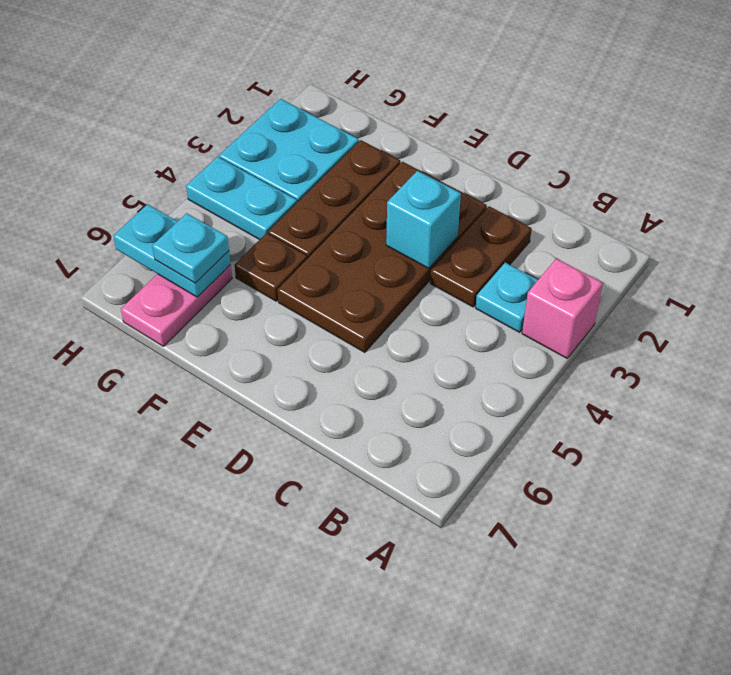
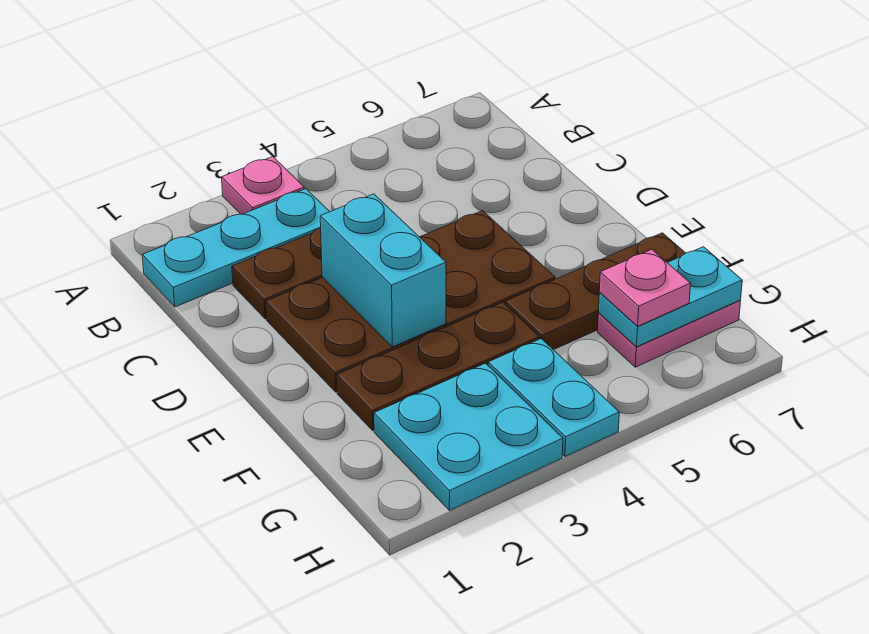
pink brick A3 level 1 -> pink plate A3 level 1
cyan plate B3 level 1 -> cyan plate B1:B3 level 1
cyan brick D3 level 2 -> cyan brick D3:E3 level 2
brown plate F5 level 1 -> brown plate F5:F7 level 1
cyan plate G6:H6 level 2 -> cyan plate G6:G7 level 2
cyan plate G6 level 3 -> pink plate G6 level 3

